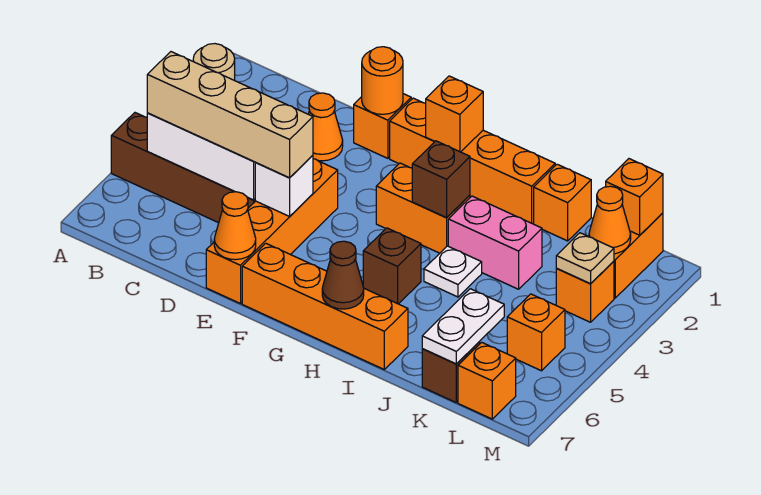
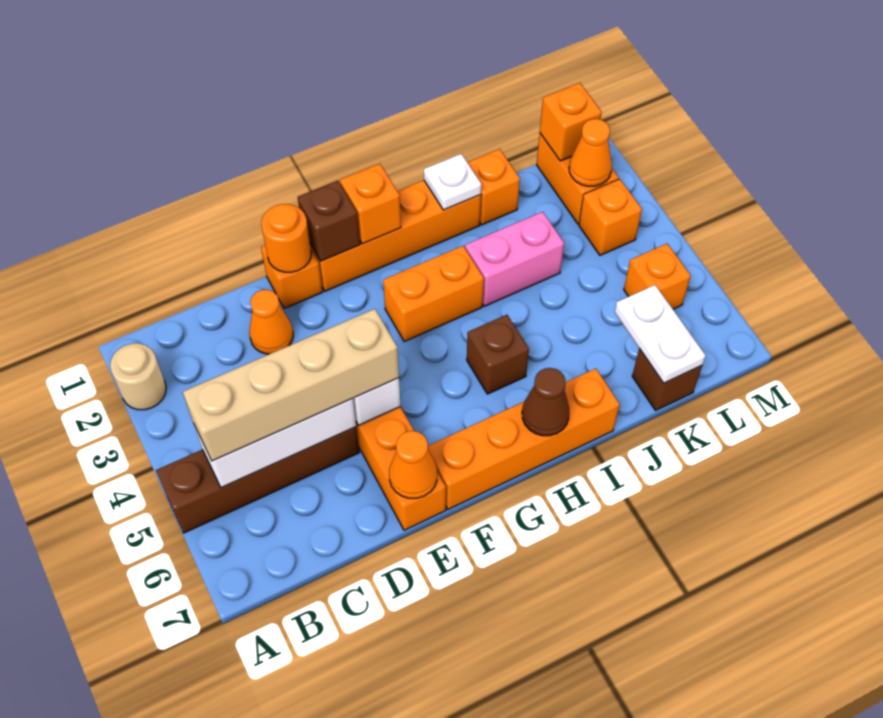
brown brick H3 level 2 -> brown brick F1 level 2
white plate I4 level 1 -> white plate I1 level 2
tan plate L3 level 2 -> none
orange brick L7 level 1 -> none

